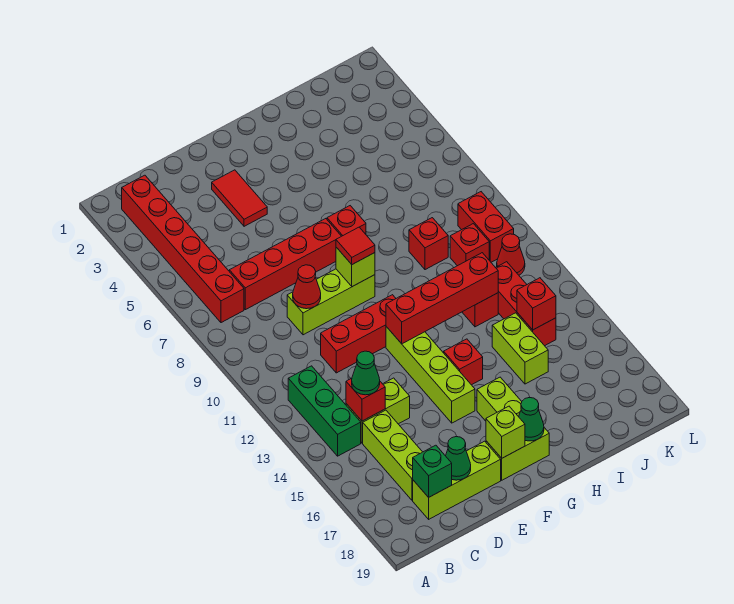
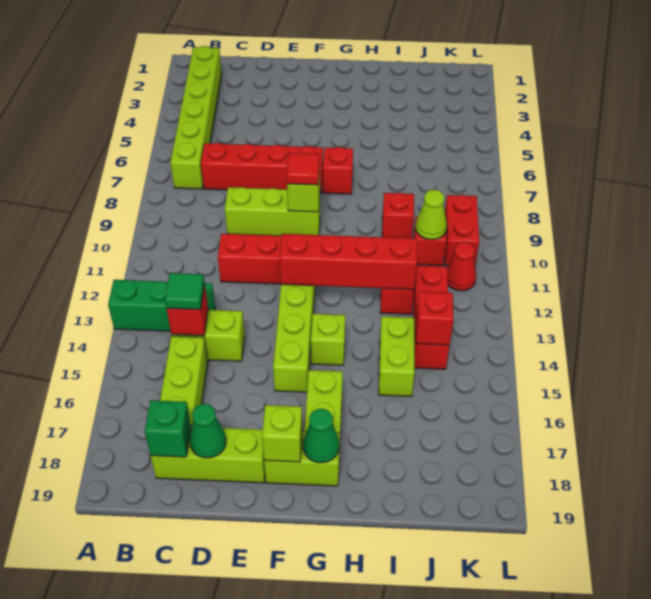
red brick B2:B7 level 1 -> lime brick B2:B7 level 1
green brick B12:B14 level 1 -> green brick A13:C13 level 1
green cone C14 level 3 -> green tile C14 level 3
red cone D9 level 2 -> none
red tile E3:E4 level 1 -> none
red brick G14 level 1 -> lime brick G14 level 1
none -> lime cone J10 level 2

